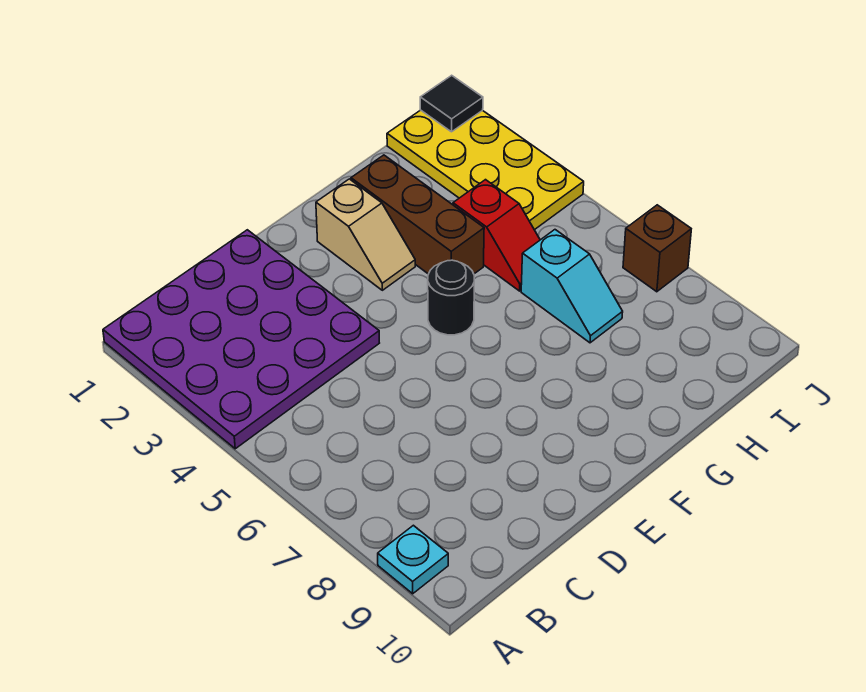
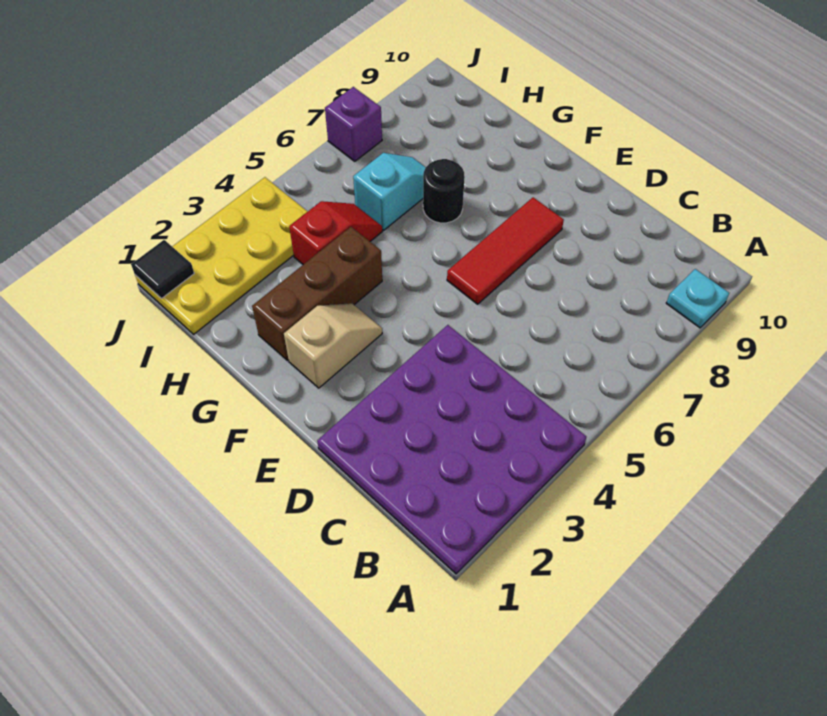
none -> red tile E6:E8 level 1
black round brick F5 level 1 -> black round brick G7 level 1
brown brick J7 level 1 -> purple brick J7 level 1

